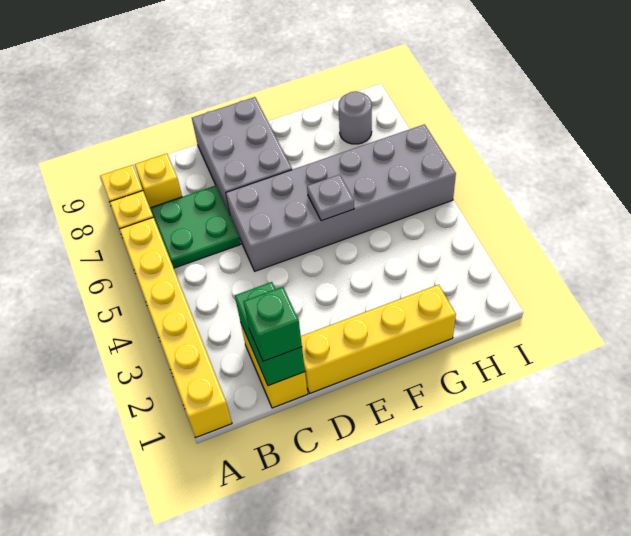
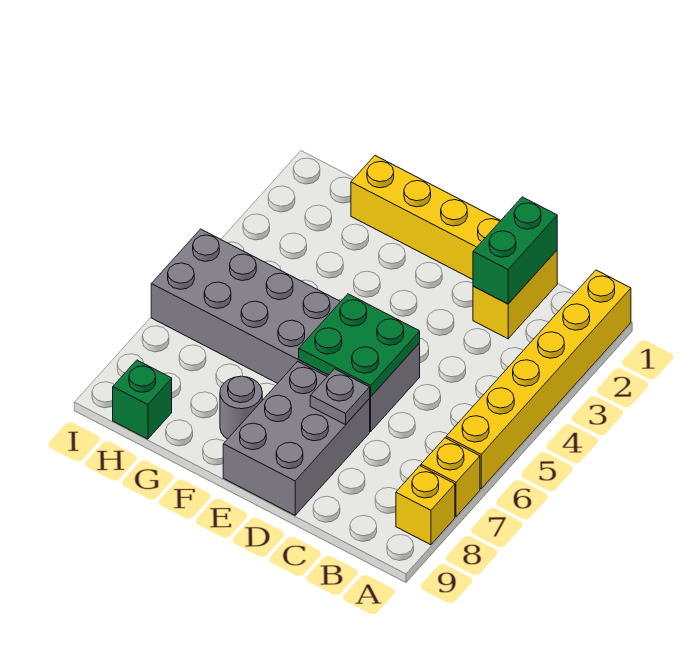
green plate B6:C7 level 1 -> green plate D5:E6 level 2
yellow brick B8 level 1 -> none
green brick C1 level 3 -> green brick H9 level 1
grey plate F5 level 2 -> grey plate D7 level 2
grey round brick H8 level 1 -> grey round brick F8 level 1

